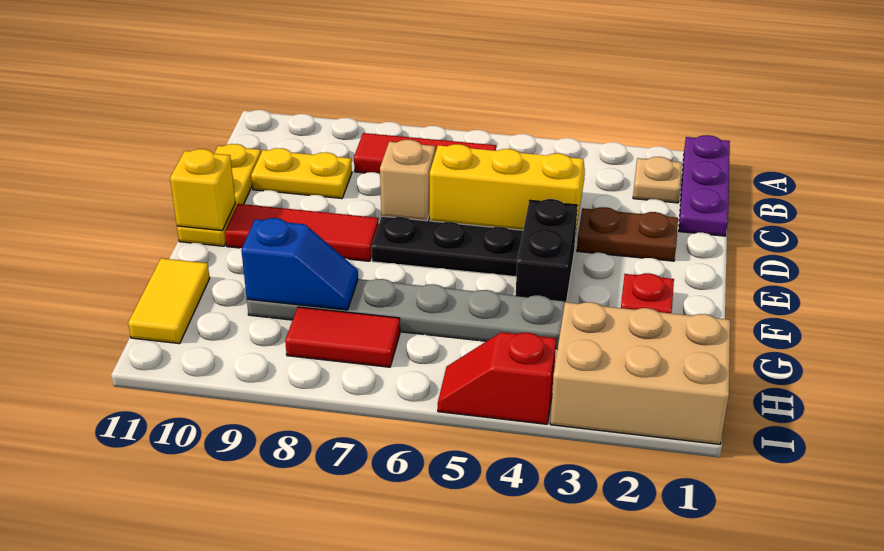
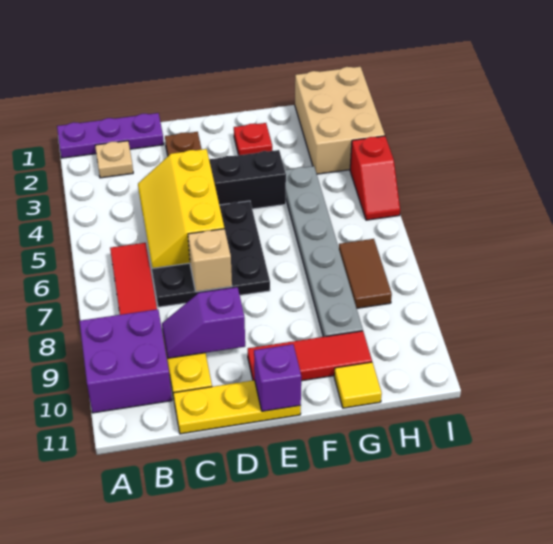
none -> purple brick A9:B10 level 1
none -> purple slope C9:D9 level 2 top D
red tile E8:E10 level 1 -> red tile E10:G10 level 1
yellow brick E11 level 2 -> purple brick E11 level 2
blue slope G8:G9 level 2 top 9 -> none
yellow tile G11:H11 level 1 -> yellow tile G11 level 1
red tile H7:H8 level 1 -> brown tile H7:H8 level 1

